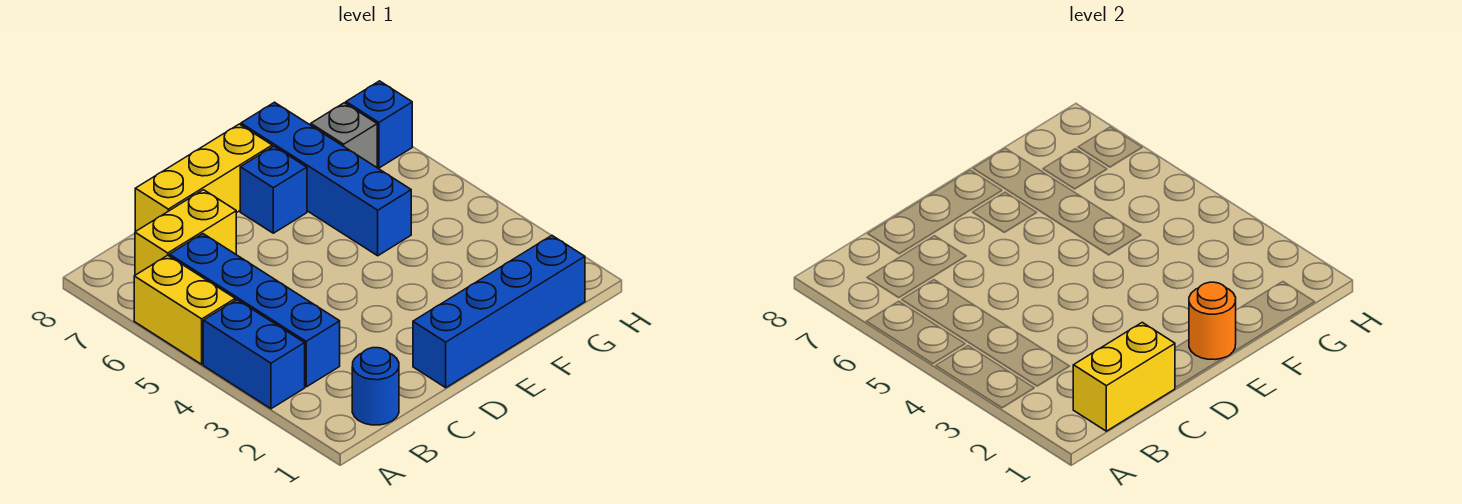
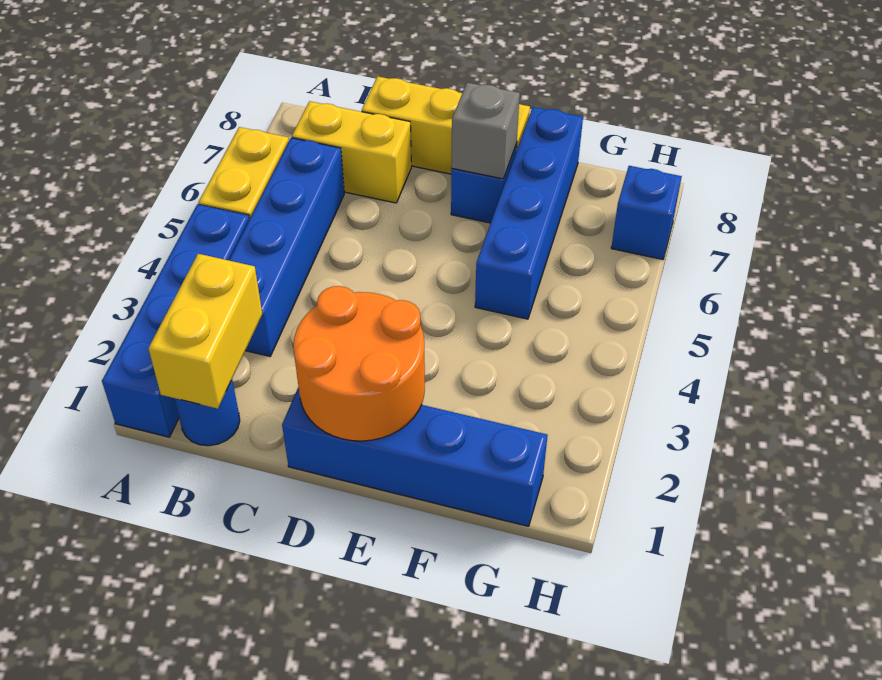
blue brick A3:A4 level 1 -> blue brick A1:A4 level 1
yellow brick B1:C1 level 2 -> yellow brick B1:B2 level 2
orange round brick E1 level 2 -> orange round brick D1:E2 level 2
grey brick G7 level 1 -> grey brick E7 level 2

